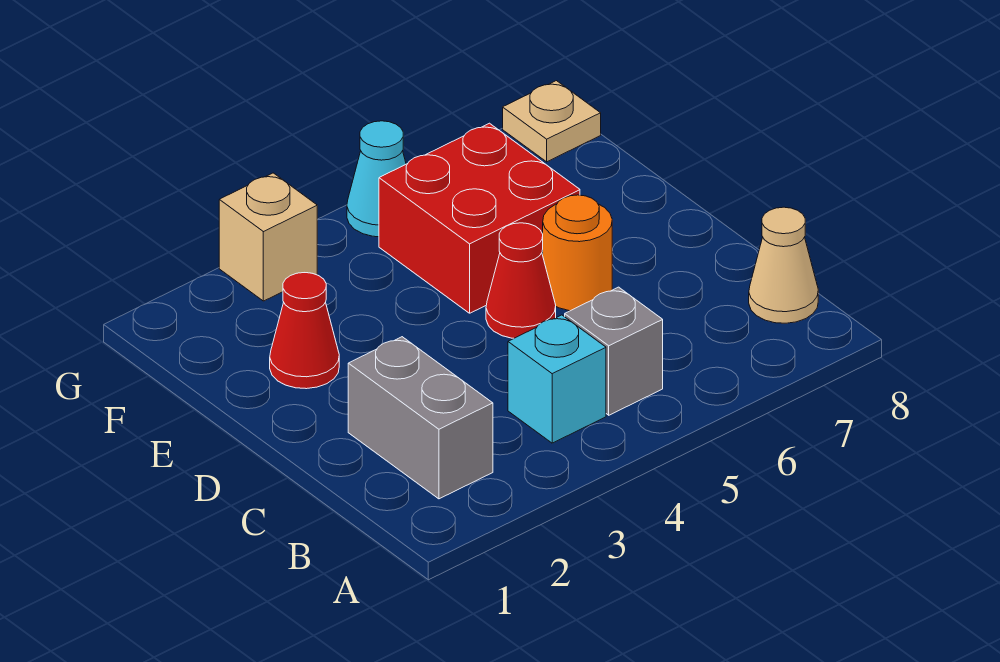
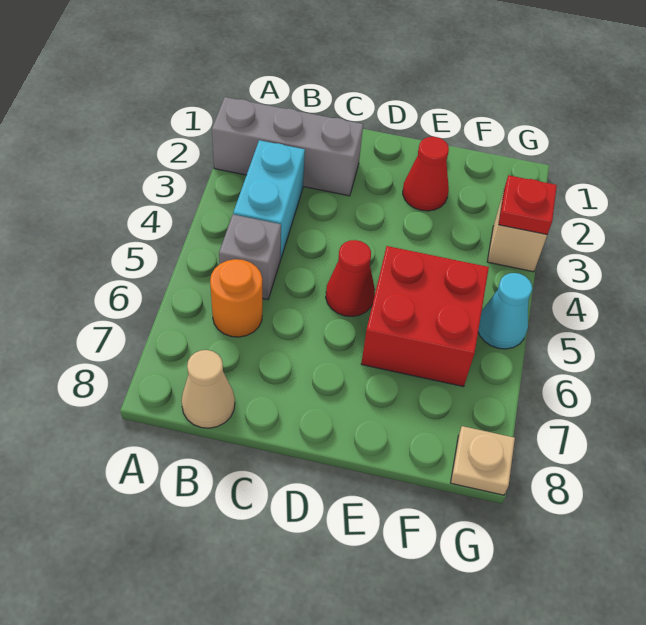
grey brick B2:C2 level 1 -> grey brick A2:C2 level 1
cyan brick B4 level 1 -> cyan brick B3:B4 level 1
orange round brick D6 level 1 -> orange round brick B6 level 1
none -> red plate G3 level 2

